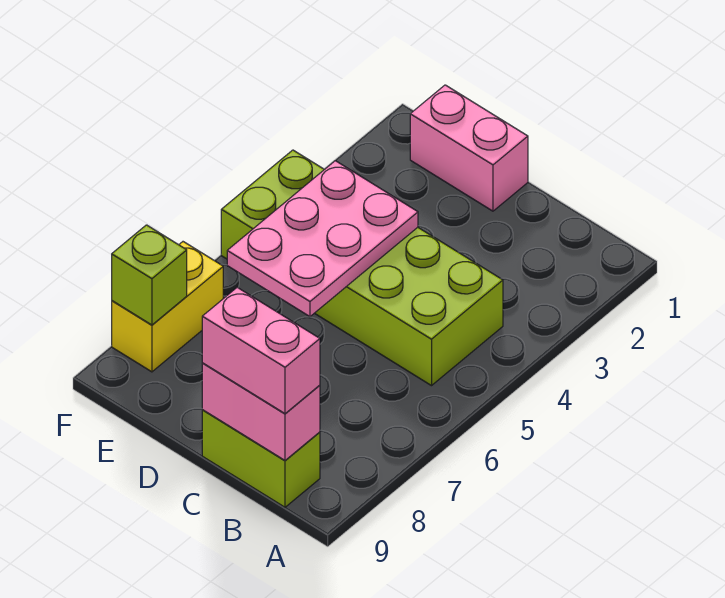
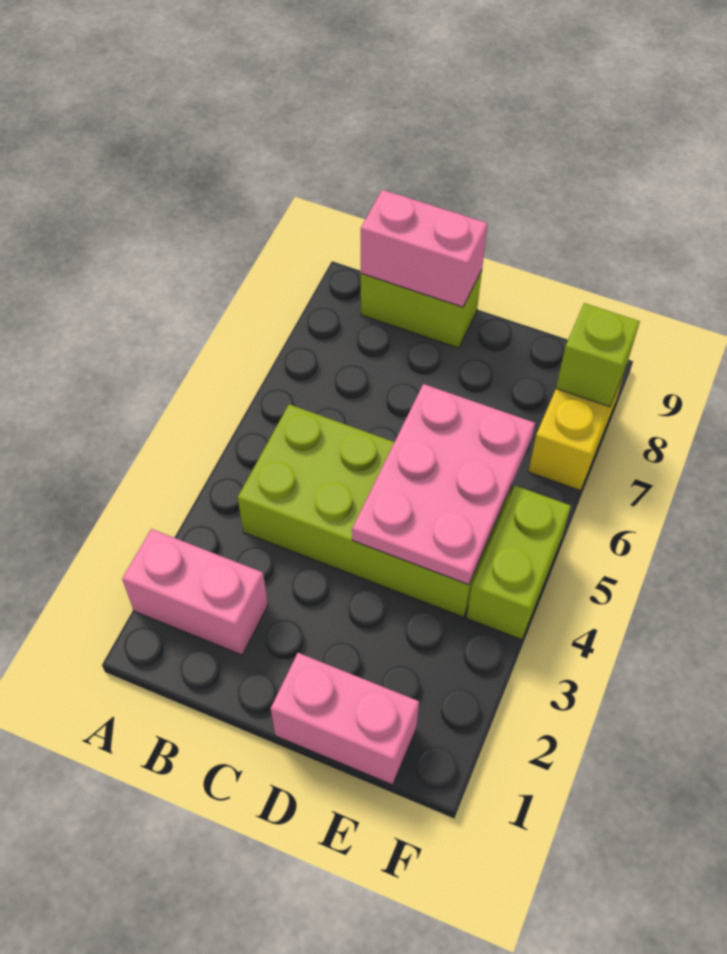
pink brick B9:C9 level 3 -> pink brick A2:B2 level 1

